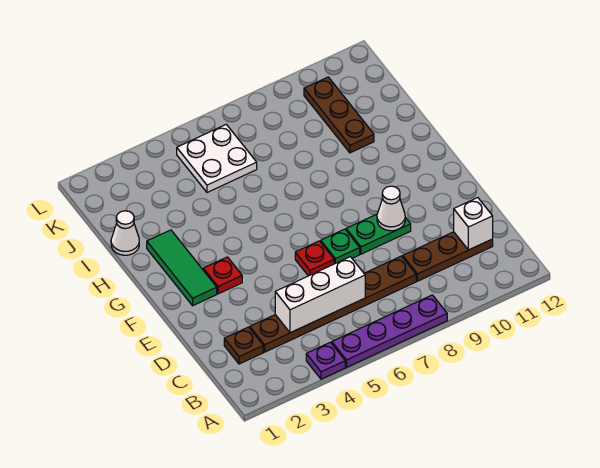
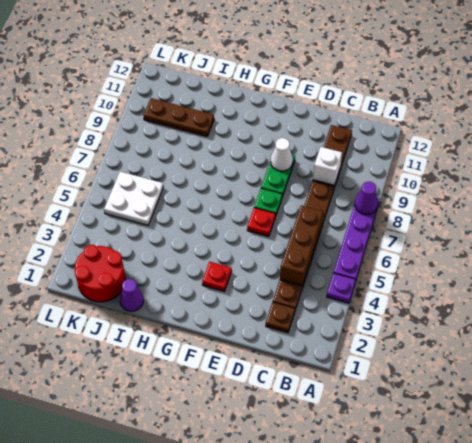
none -> purple cone A8 level 2
white brick C4:C6 level 2 -> brown brick C4:C6 level 2
white brick C11 level 2 -> white brick C9 level 2
green tile F2:H2 level 1 -> none
white cone I1 level 1 -> purple cone I1 level 1
none -> red round brick J1:K2 level 1

